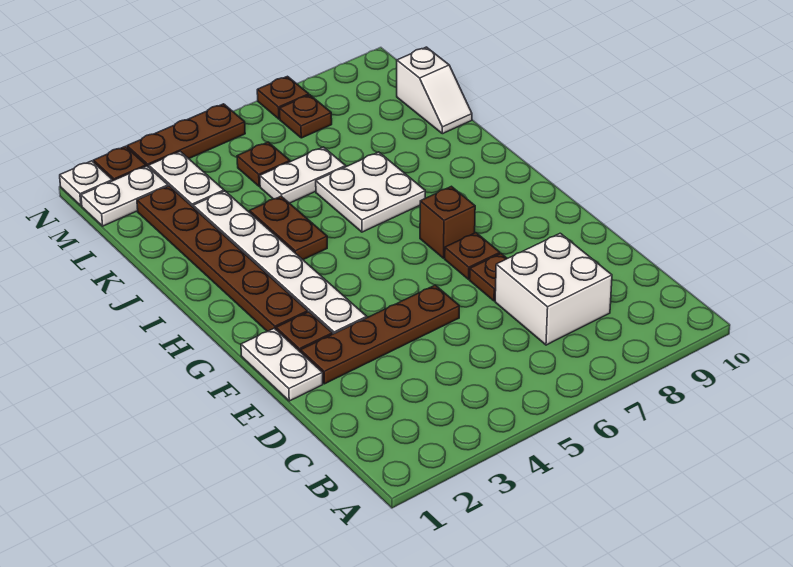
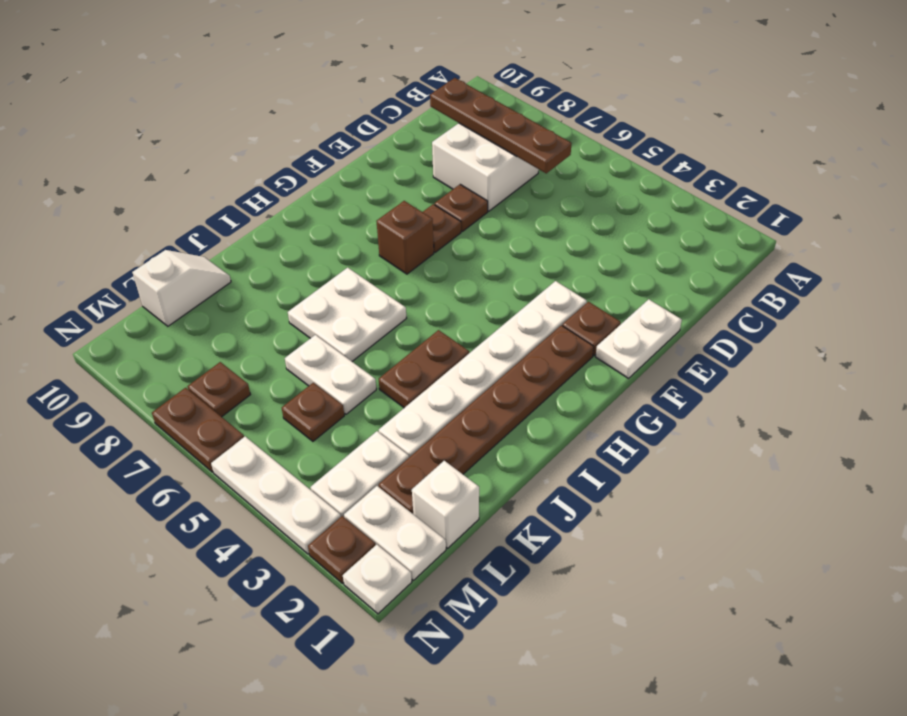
brown plate E2:E5 level 1 -> brown plate C6:C9 level 2
none -> white brick L1 level 1
brown plate N3:N5 level 1 -> white plate N3:N5 level 1
brown plate N7 level 1 -> brown plate N6:N7 level 1

